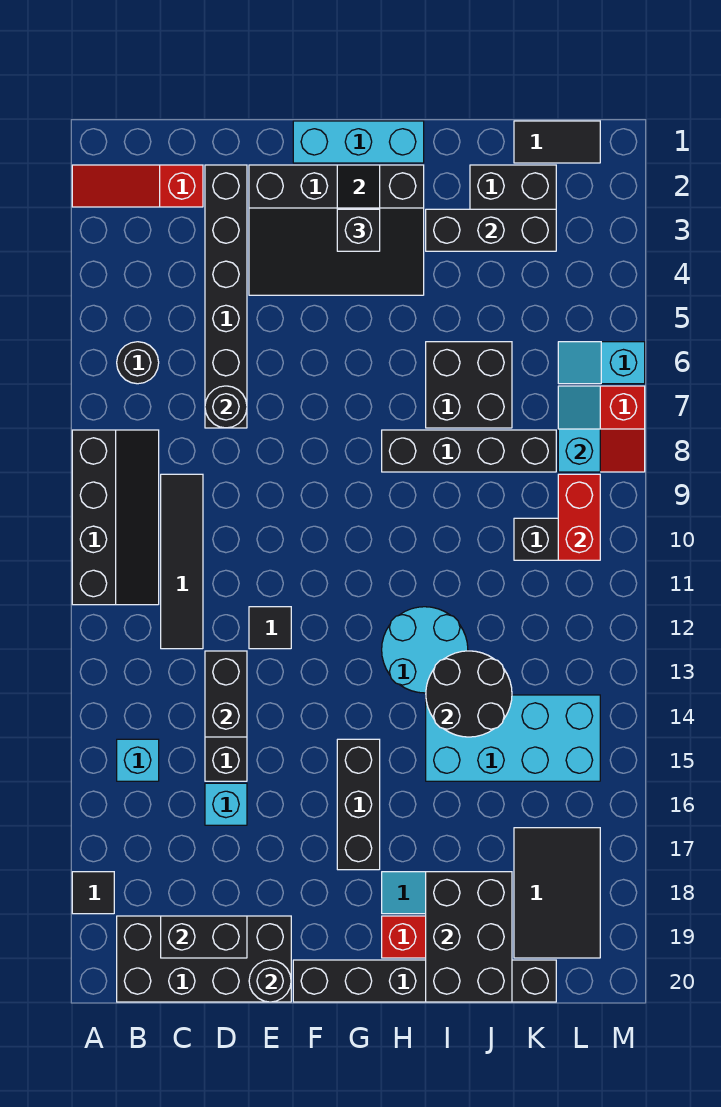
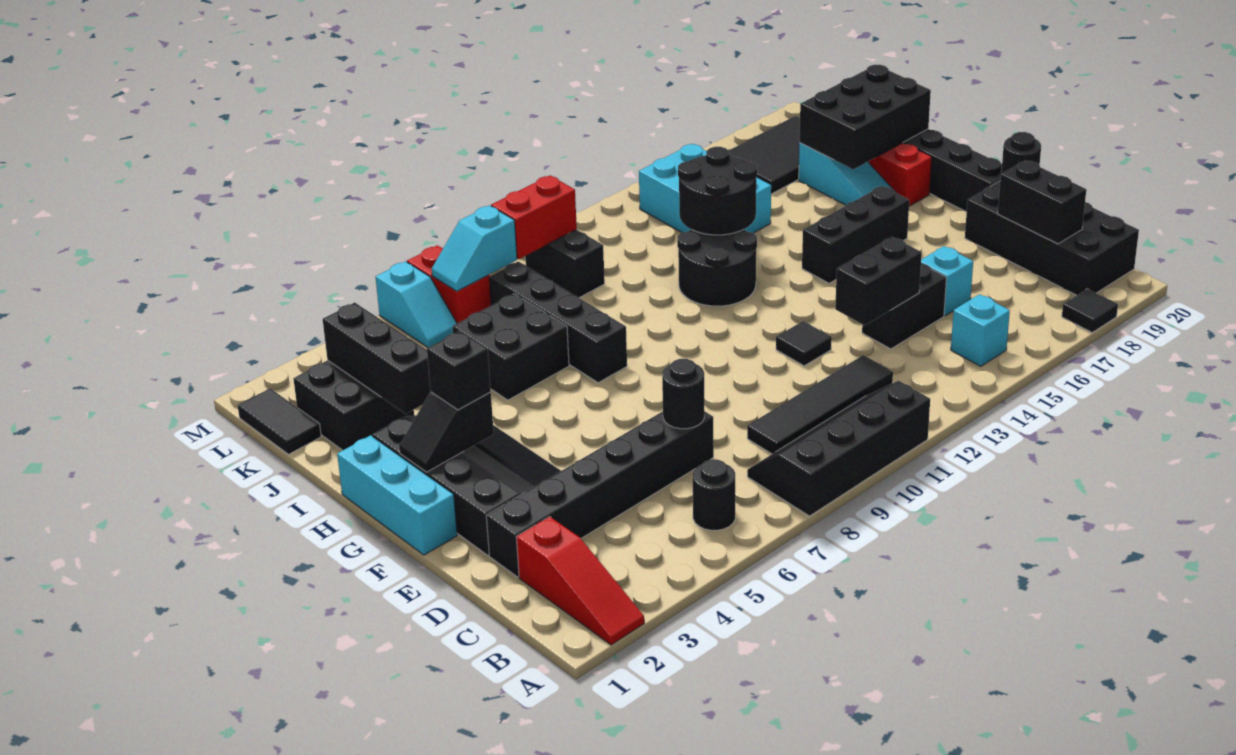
cyan round brick H12:I13 level 1 -> black round brick H12:I13 level 1
cyan brick I14:L15 level 1 -> cyan brick J14:L15 level 1

